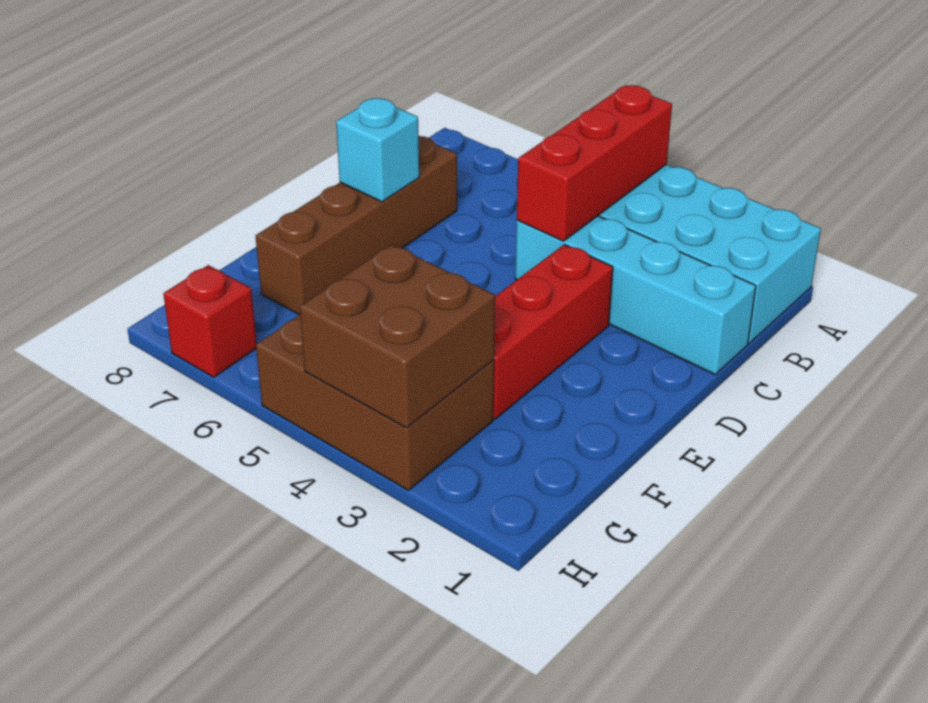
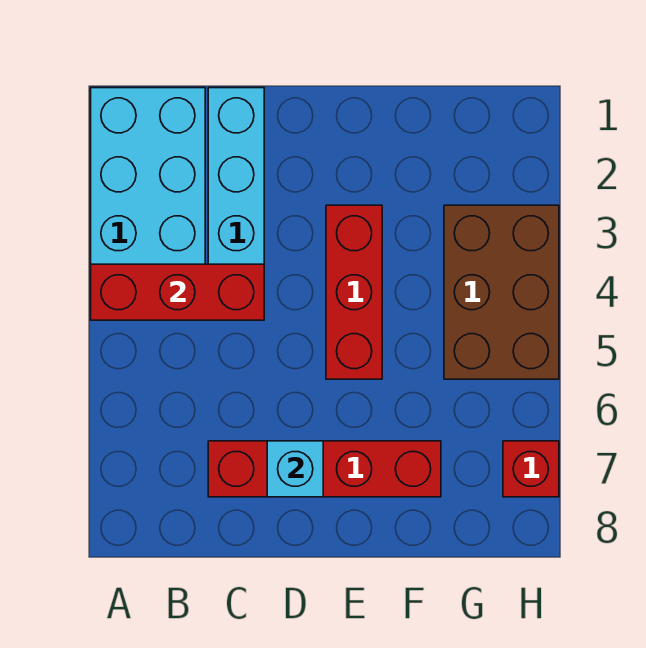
brown brick C7:F7 level 1 -> red brick C7:F7 level 1
red brick D3:F3 level 1 -> red brick E3:E5 level 1
brown brick G3:H4 level 2 -> none

